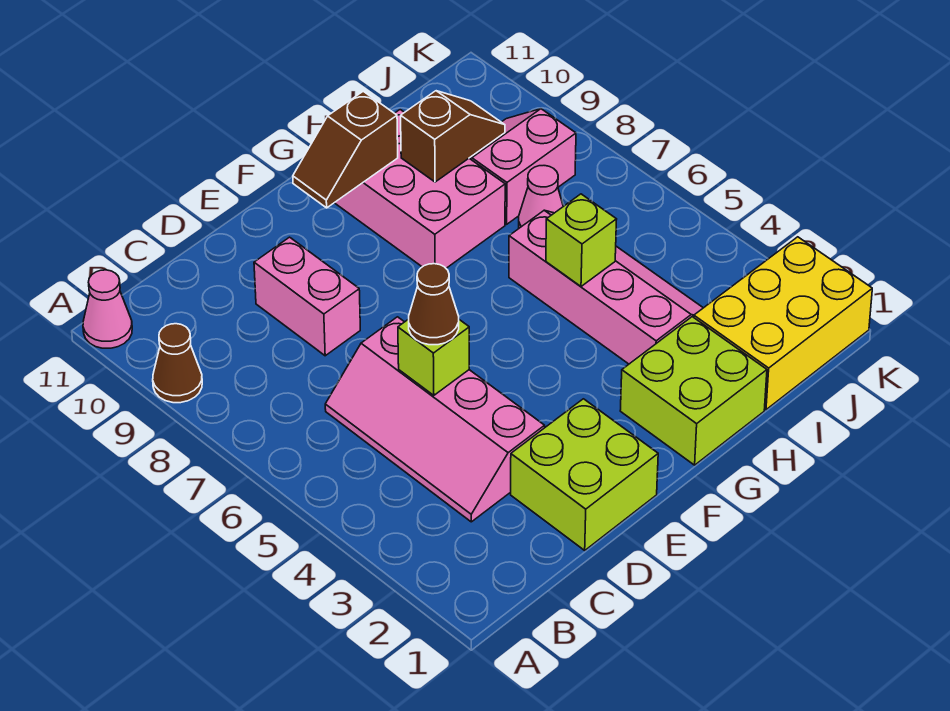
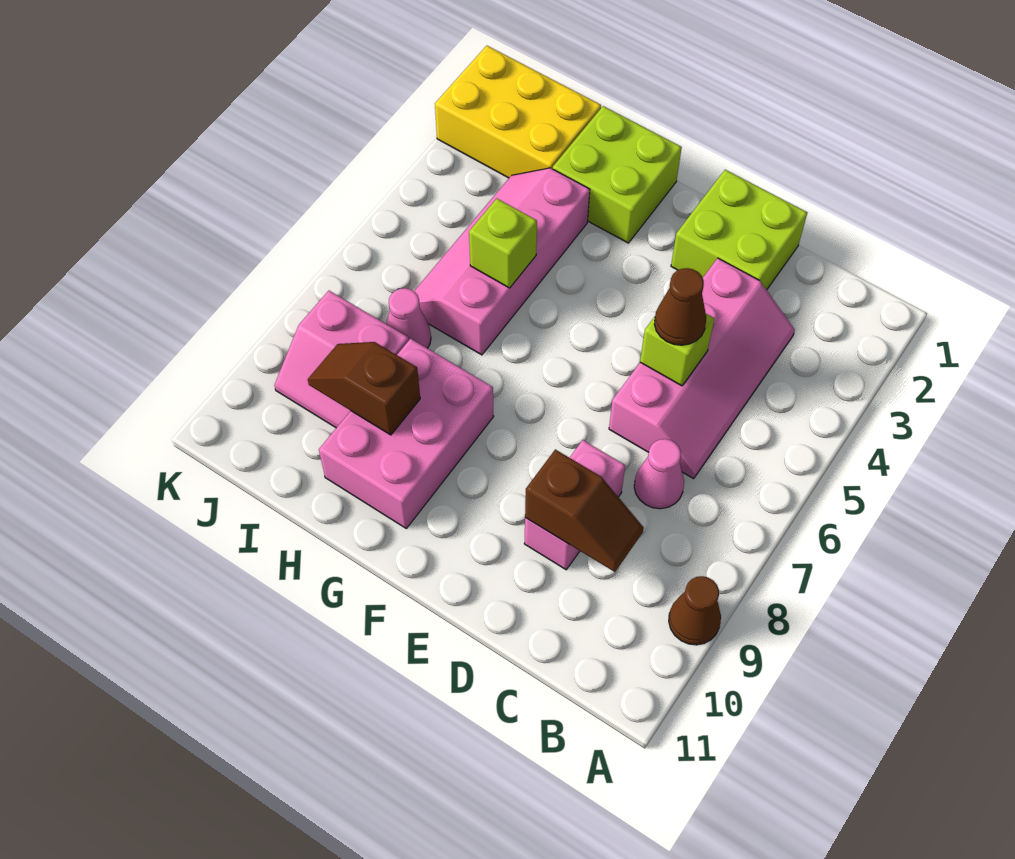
pink cone A11 level 1 -> pink cone C7 level 1
brown slope F10:G10 level 2 top G -> brown slope C9:D9 level 2 top D

